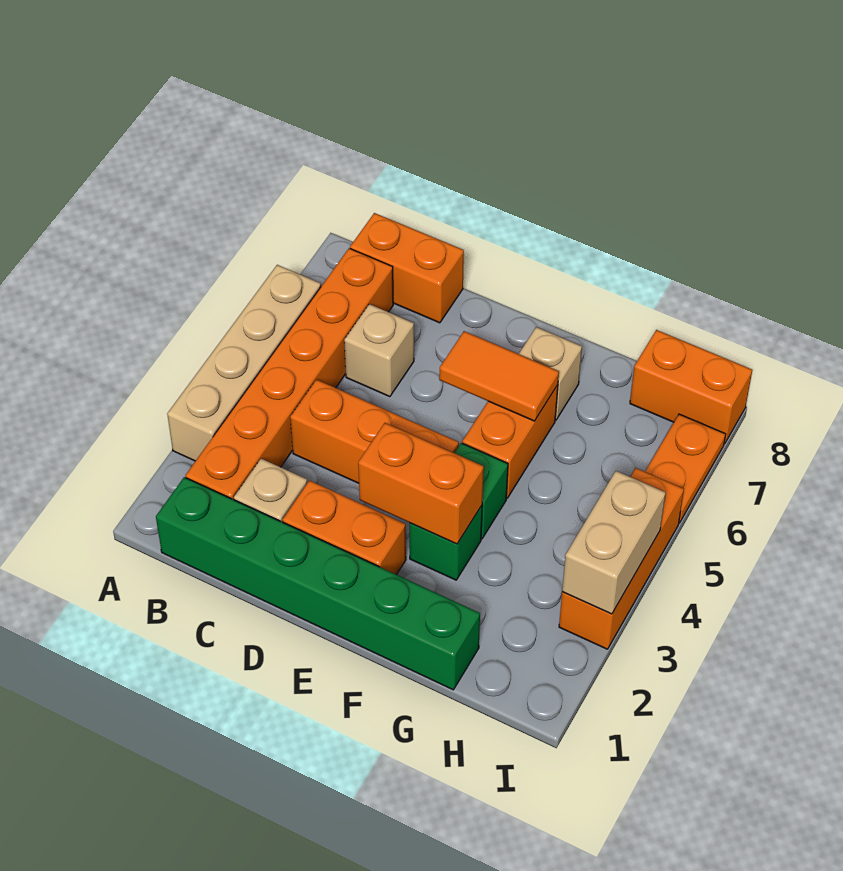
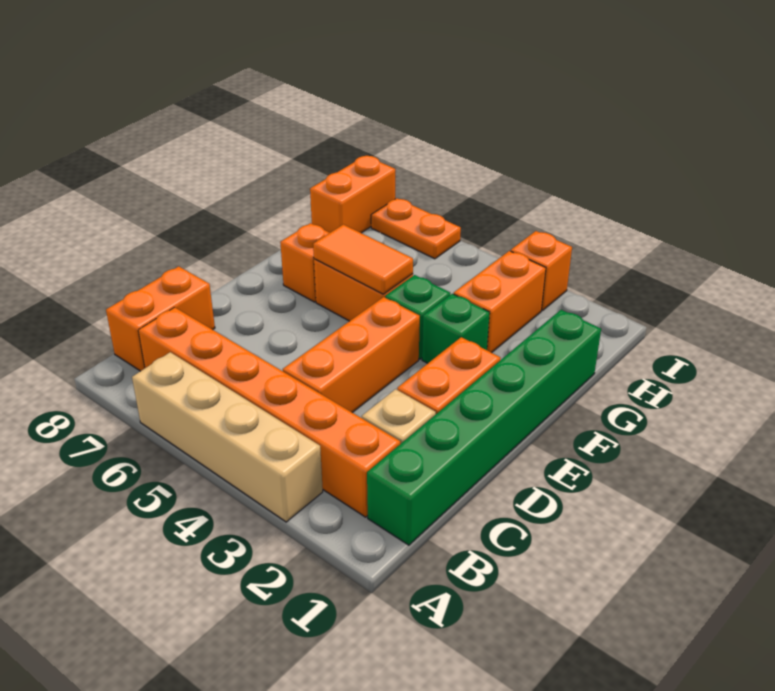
tan brick C6 level 1 -> none
orange brick E3:F3 level 2 -> orange brick G3:H3 level 1
orange tile E6:F6 level 2 -> orange tile F5:F6 level 2
tan brick F7 level 1 -> orange brick F7 level 1
orange brick I3:I5 level 1 -> orange brick I3 level 1
tan brick I3:I4 level 2 -> none

